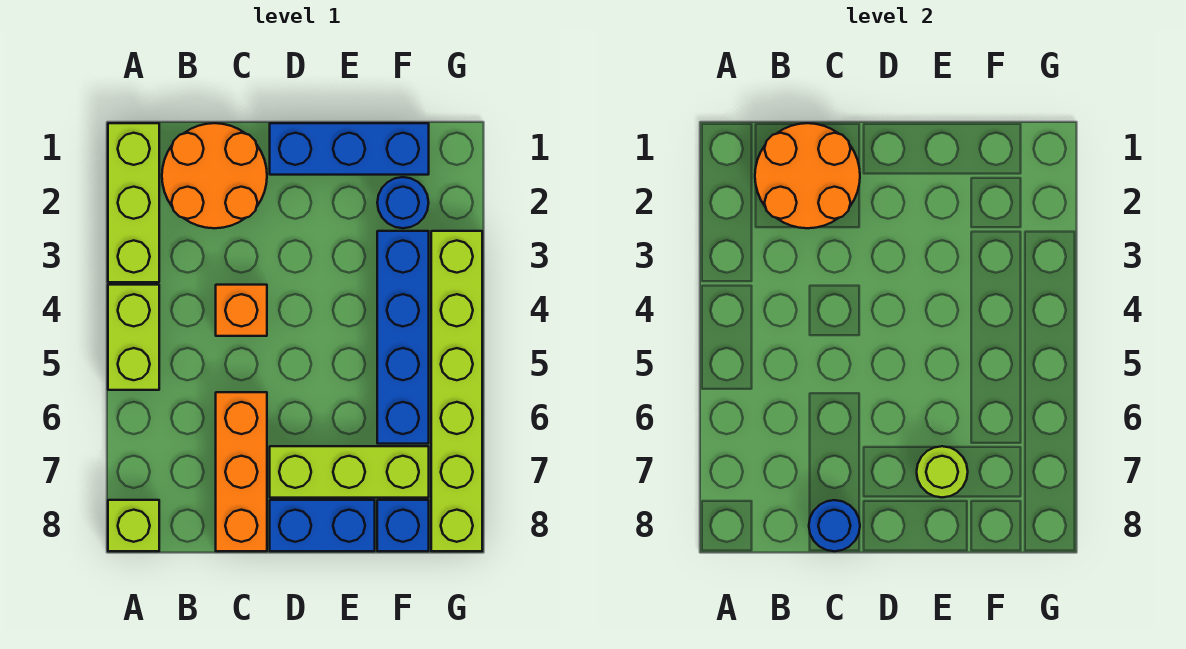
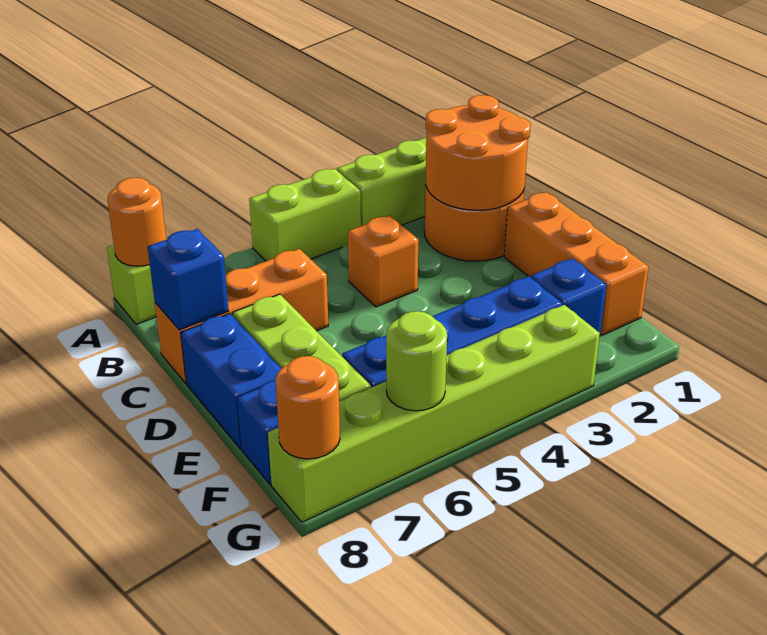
none -> orange round brick A8 level 2
blue round brick C8 level 2 -> blue brick C8 level 2
blue brick D1:F1 level 1 -> orange brick D1:F1 level 1
lime round brick E7 level 2 -> lime round brick G6 level 2
blue round brick F2 level 1 -> blue brick F2 level 1
none -> orange round brick G8 level 2

